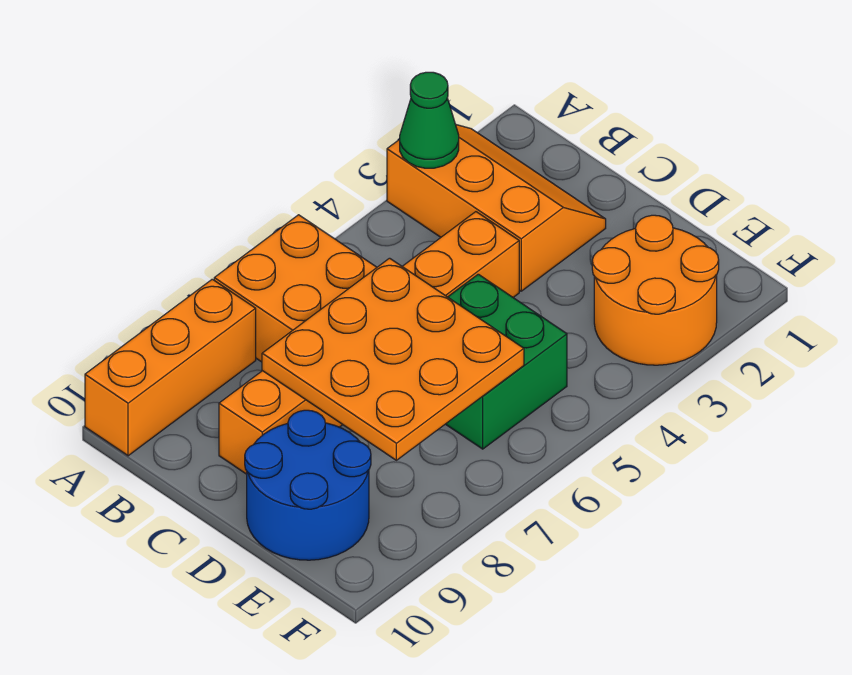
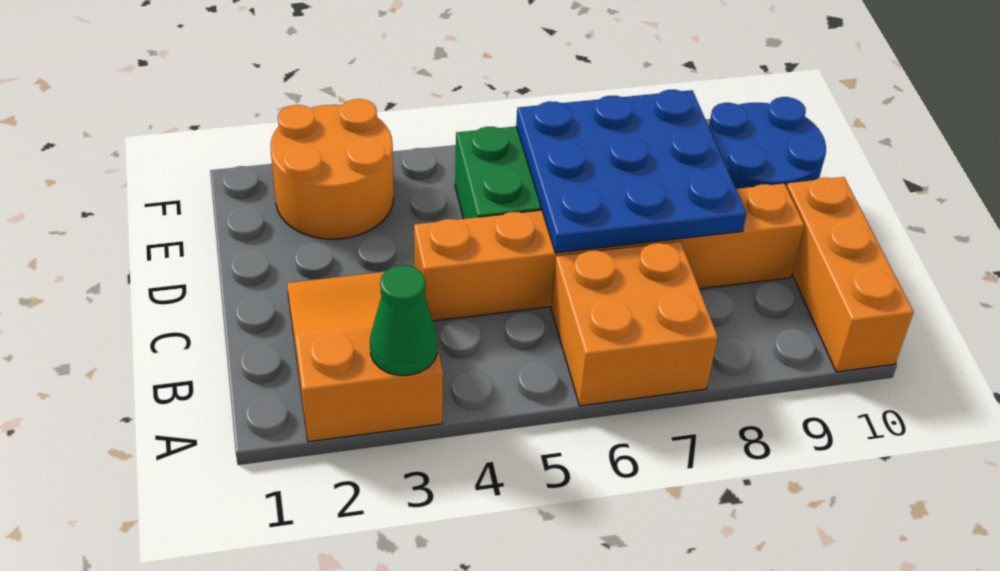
orange slope A2:C3 level 1 top 3 -> orange slope A2:C3 level 1 top A
orange brick A8:A10 level 1 -> orange brick A10:C10 level 1
orange plate C6:E8 level 2 -> blue plate C6:E8 level 2

